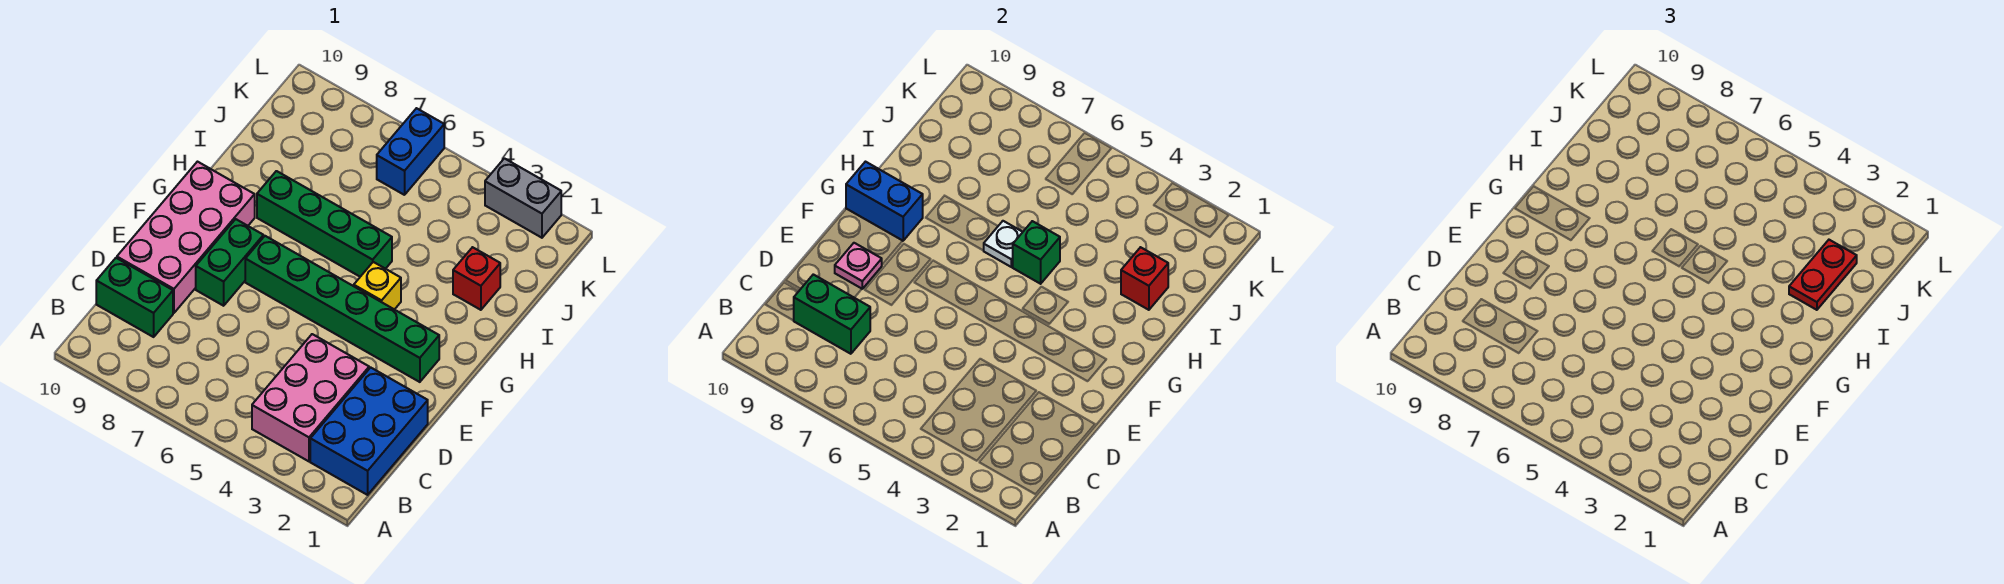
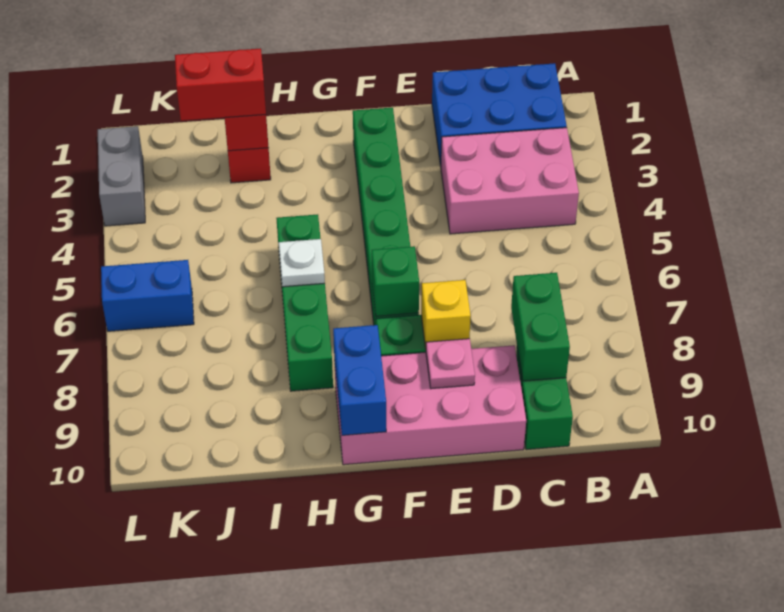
yellow brick G4 level 1 -> yellow brick E8 level 2
green brick H5 level 2 -> green brick F7 level 2
red plate I2:J2 level 3 -> red brick I2:J2 level 3

